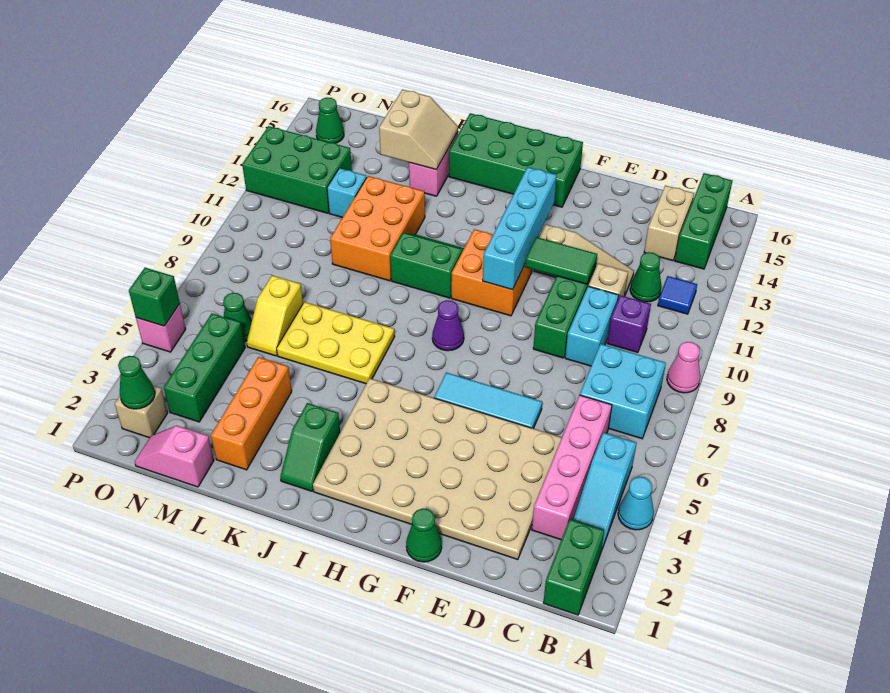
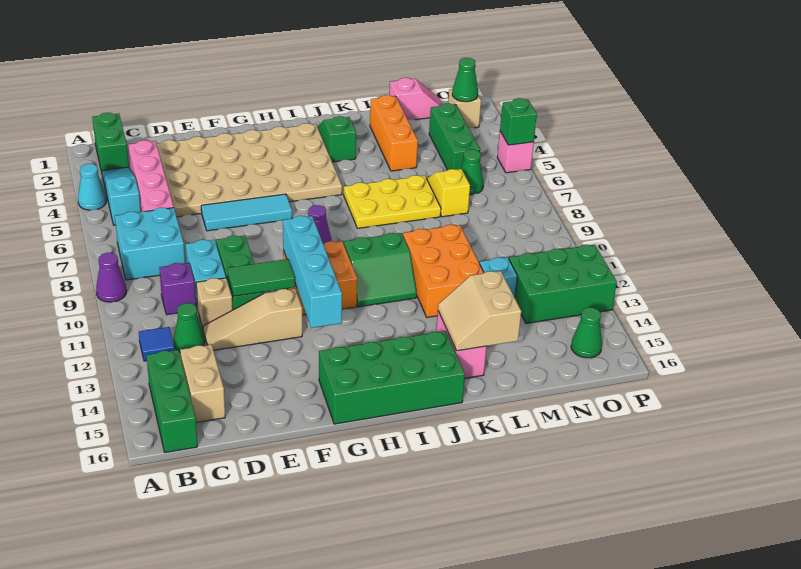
pink cone A9 level 1 -> purple cone A9 level 1
green cone F1 level 1 -> none

